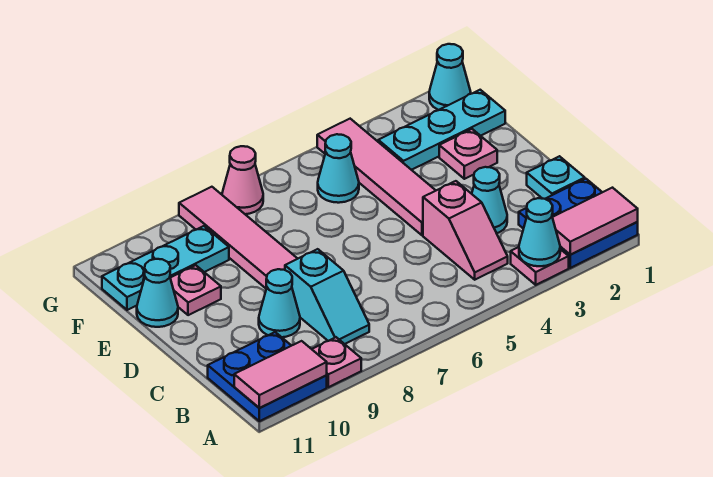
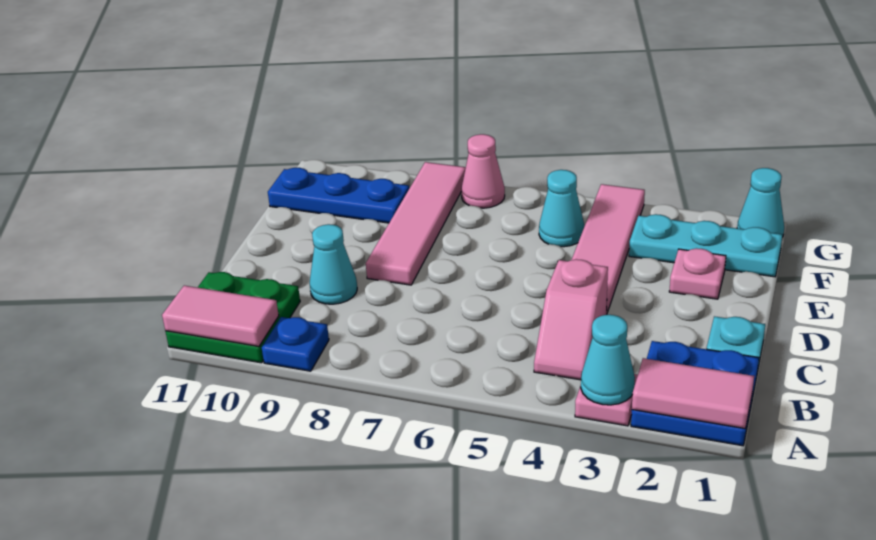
pink plate A9 level 1 -> blue plate A9 level 1
blue plate A10:B11 level 1 -> green plate A10:B11 level 1
cyan slope B8:C8 level 1 top C -> none
cyan cone C3 level 1 -> none
pink plate E10 level 1 -> none
cyan cone E11 level 1 -> none
cyan plate F9:F11 level 1 -> blue plate F9:F11 level 1

